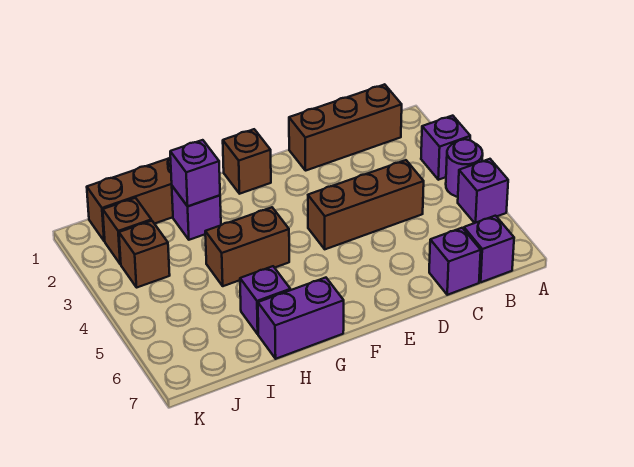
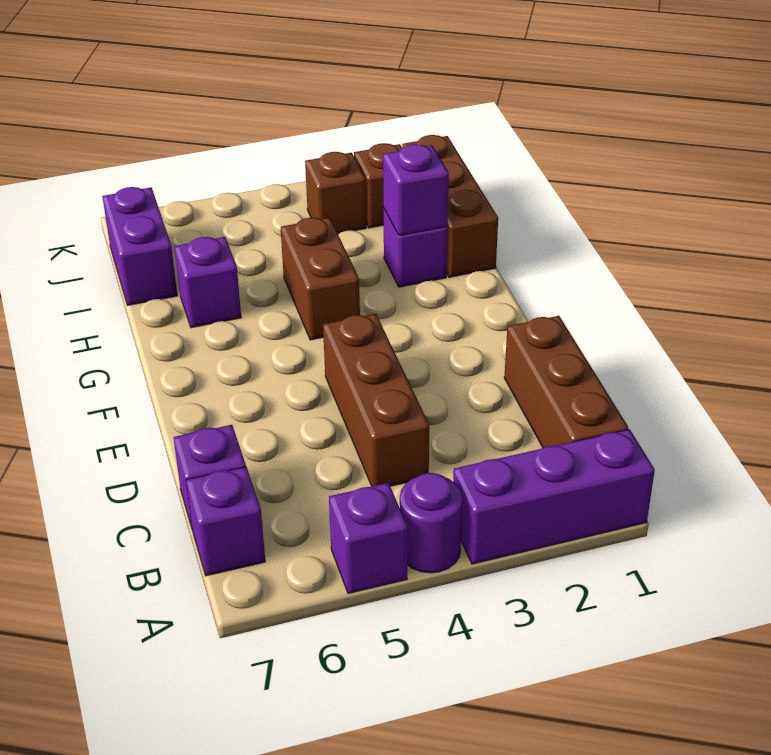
purple brick A3 level 1 -> purple brick A1:A3 level 1
brown brick F1 level 1 -> none
purple brick G7:H7 level 1 -> purple brick I7:J7 level 1

